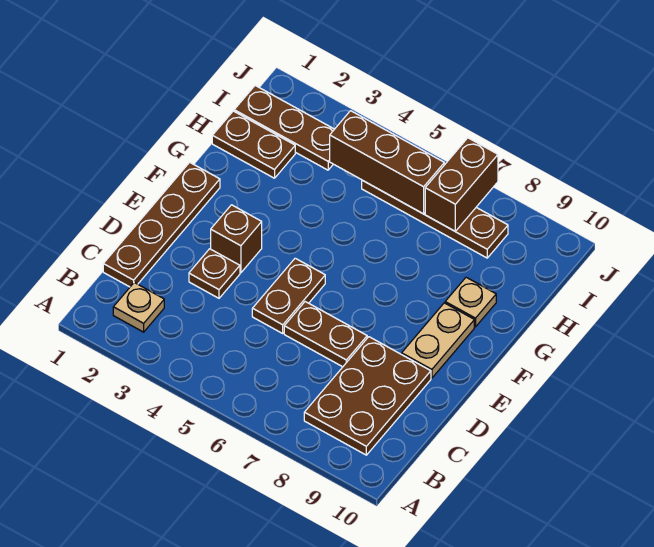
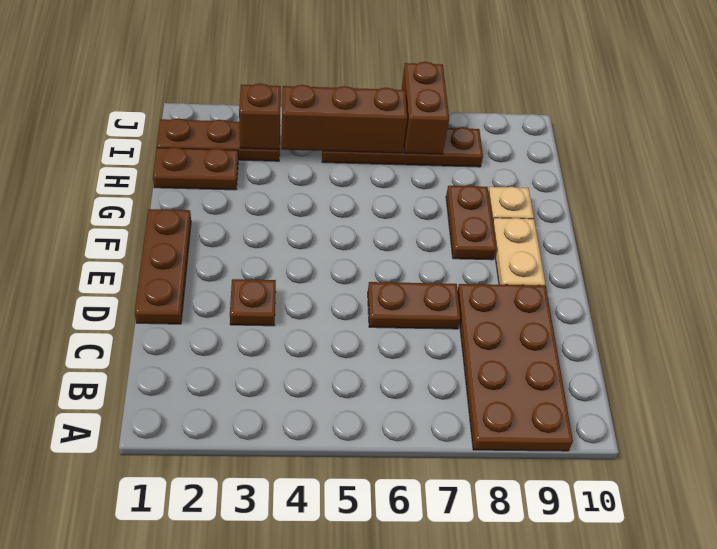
tan plate B2 level 1 -> none
brown plate B8:D9 level 1 -> brown plate A8:D9 level 1
brown plate C1:F1 level 1 -> brown plate D1:F1 level 1
brown plate D5:E5 level 1 -> brown plate F8:G8 level 1
brown brick E3 level 1 -> brown brick I3 level 2

